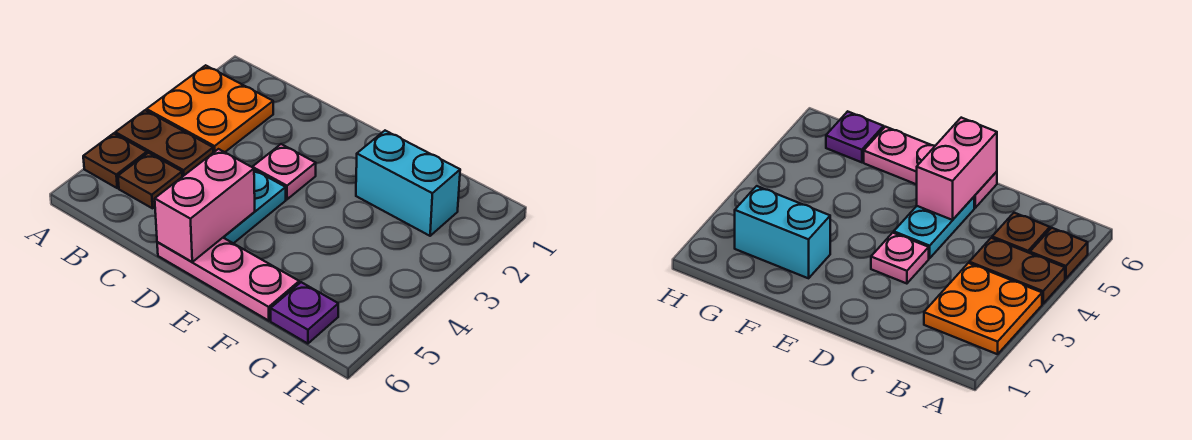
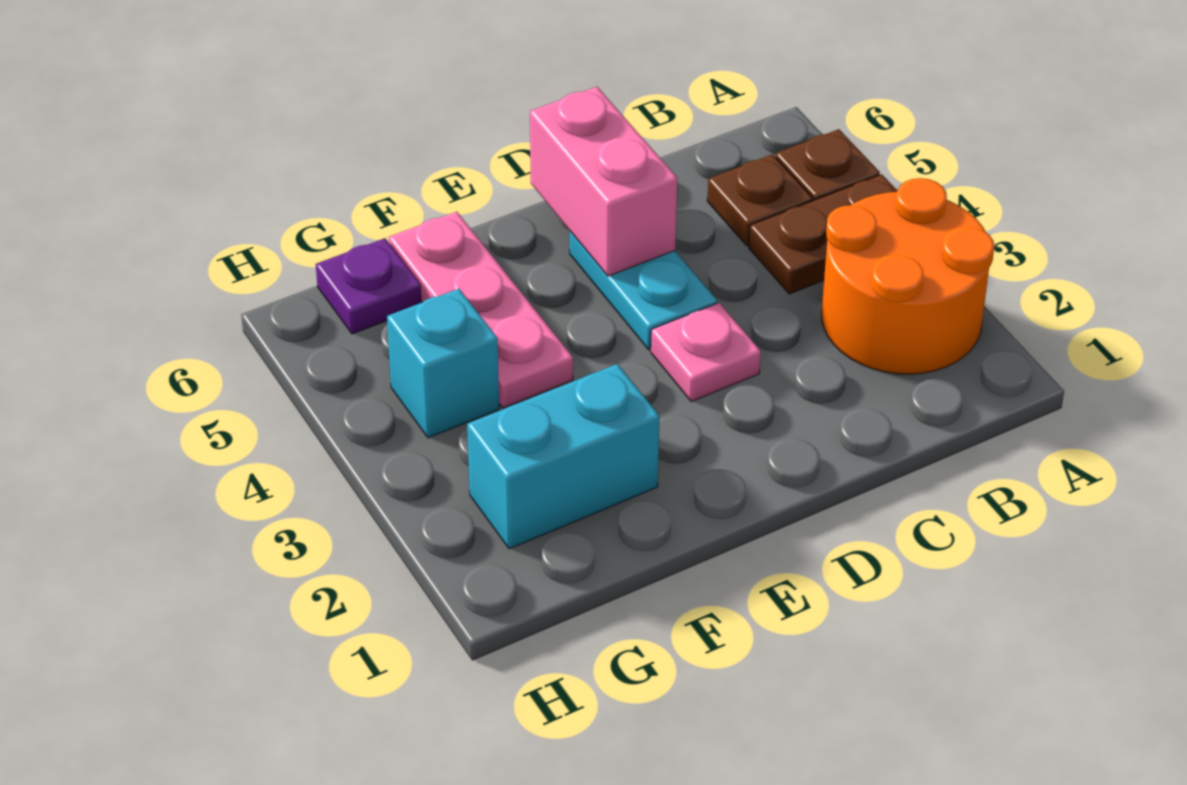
orange plate A2:B3 level 1 -> orange round brick A2:B3 level 1
pink plate D6:F6 level 1 -> pink plate F4:F6 level 1
none -> cyan brick G4 level 1

